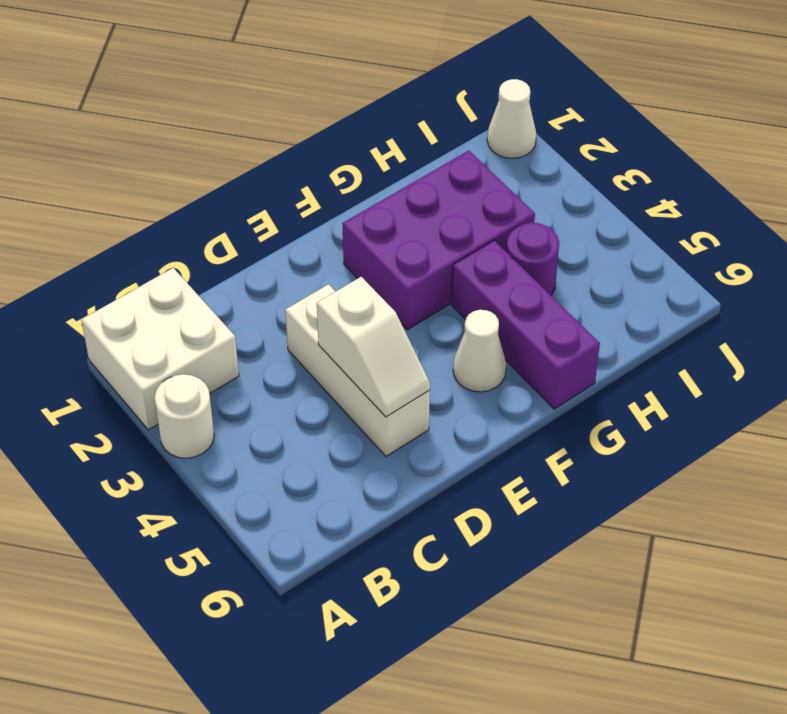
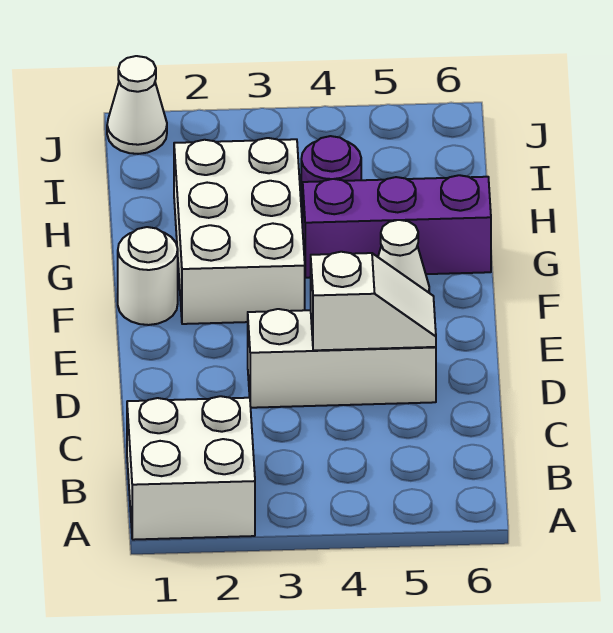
white round brick A3 level 1 -> white round brick F1 level 1
purple brick F2:H3 level 1 -> white brick F2:H3 level 1

